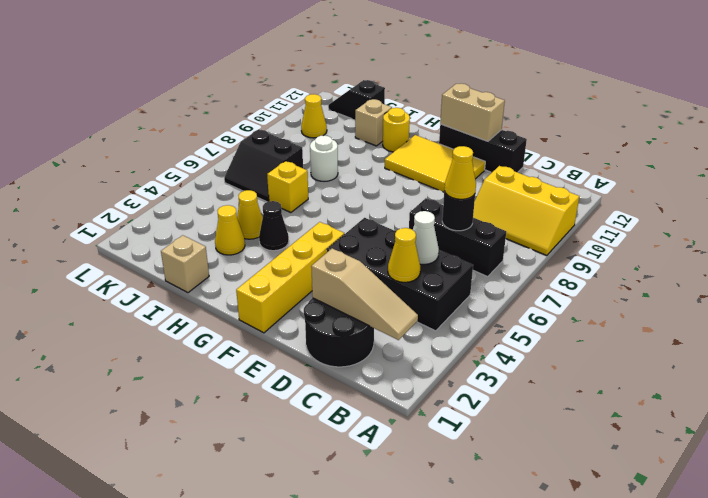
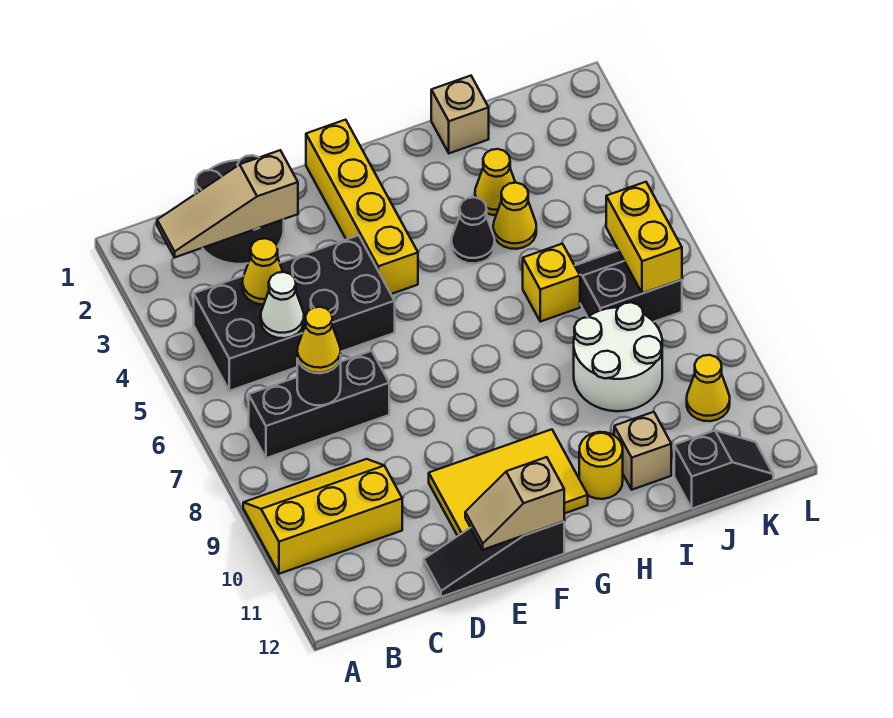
black brick D12:F12 level 1 -> black slope D12:F12 level 1 top F
tan brick E12:F12 level 2 -> tan slope E12:F12 level 2 top F
white round brick I8 level 1 -> white round brick I8:J9 level 1
none -> yellow brick K6:K7 level 2

